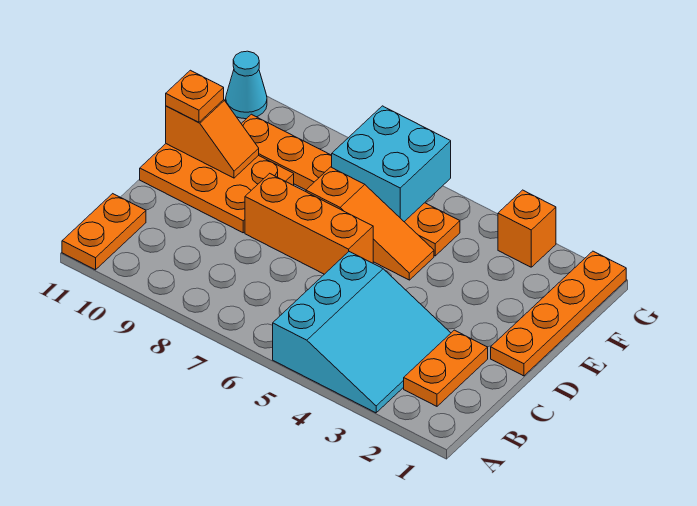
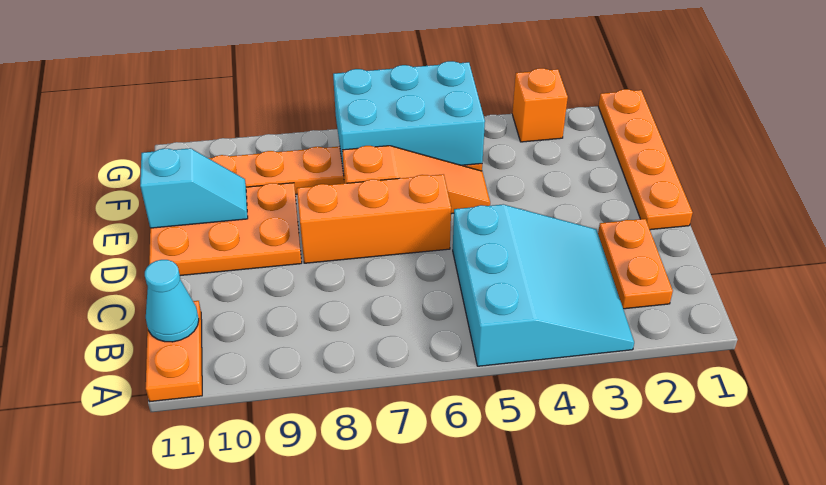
orange slope E10:E11 level 2 top 11 -> cyan slope E10:E11 level 2 top 11
orange plate E11 level 3 -> none
cyan brick F6:G7 level 2 -> cyan brick F5:G7 level 2
cyan cone G11 level 1 -> cyan cone B11 level 2

